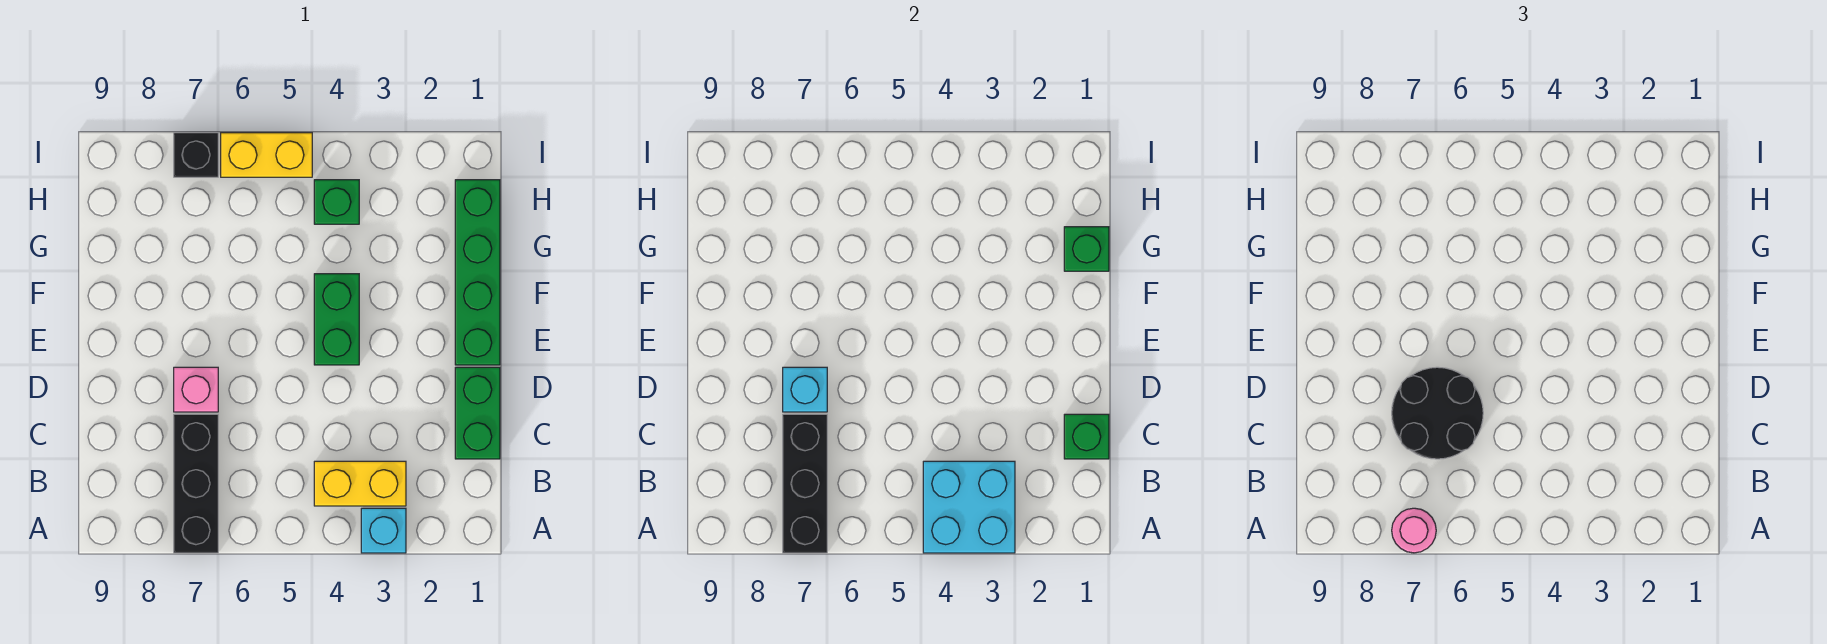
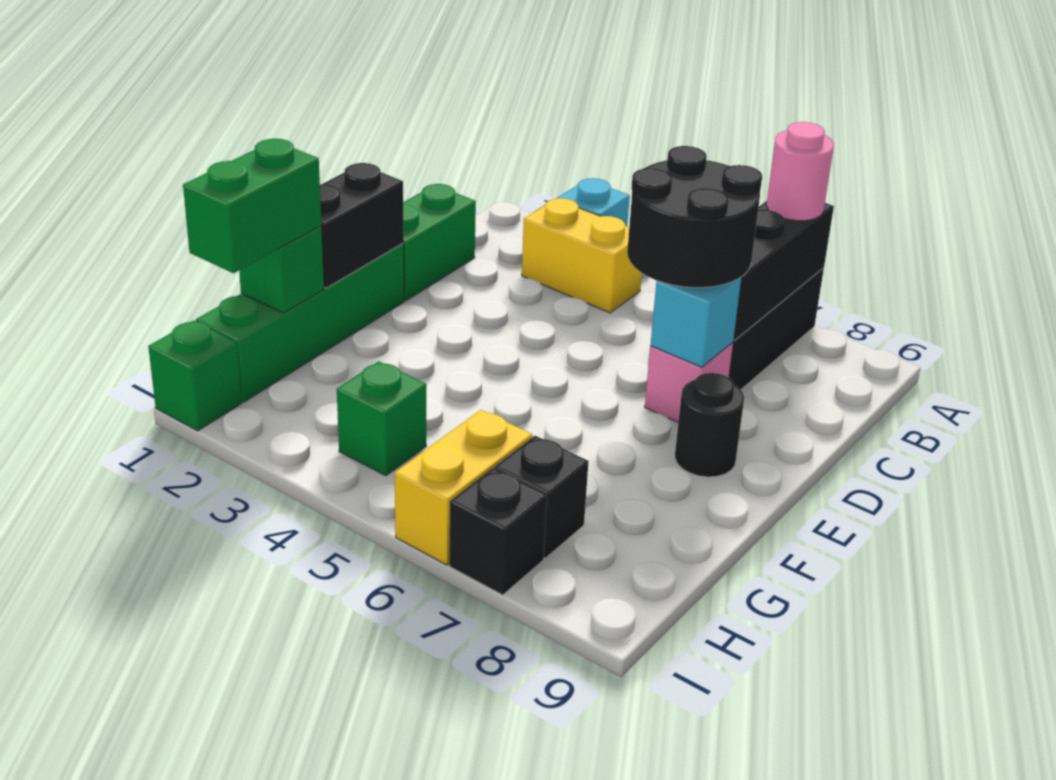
cyan brick A3:B4 level 2 -> none
green brick C1 level 2 -> green brick I1 level 1
none -> black brick E1:F1 level 2
green brick E4:F4 level 1 -> green brick G1:H1 level 3
none -> black round brick E8 level 1
none -> black brick H7 level 1
yellow brick I5:I6 level 1 -> yellow brick H6:I6 level 1

